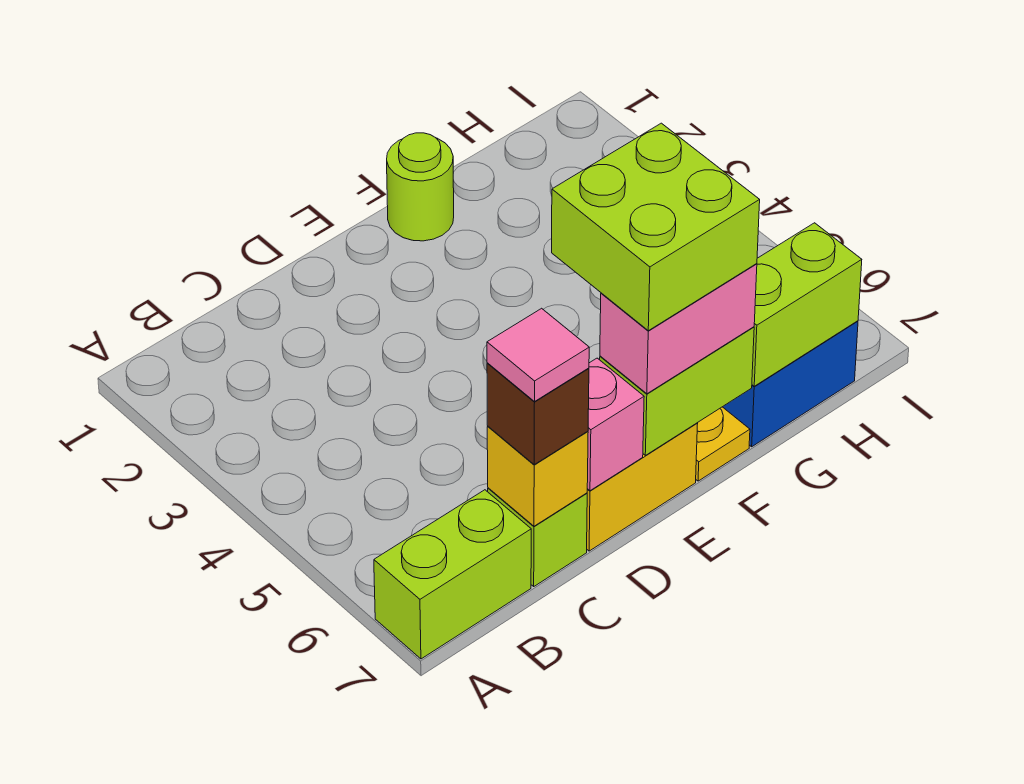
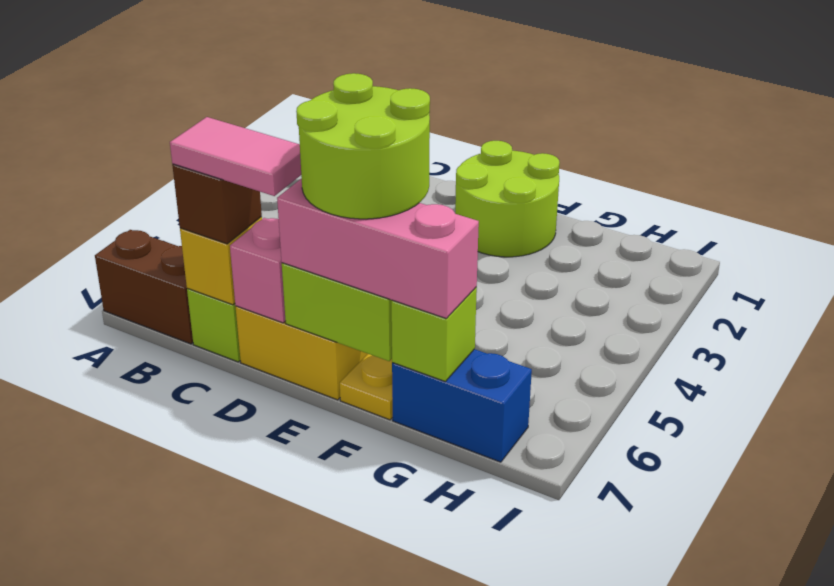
lime brick A7:B7 level 1 -> brown brick A7:B7 level 1
pink tile C7 level 4 -> pink tile C7:D7 level 4
lime brick E6:F7 level 4 -> lime round brick E6:F7 level 4
pink brick E7:F7 level 3 -> pink brick E7:G7 level 3
lime round brick F1 level 1 -> lime round brick E1:F2 level 1
lime brick G7:H7 level 2 -> lime brick G7 level 2

